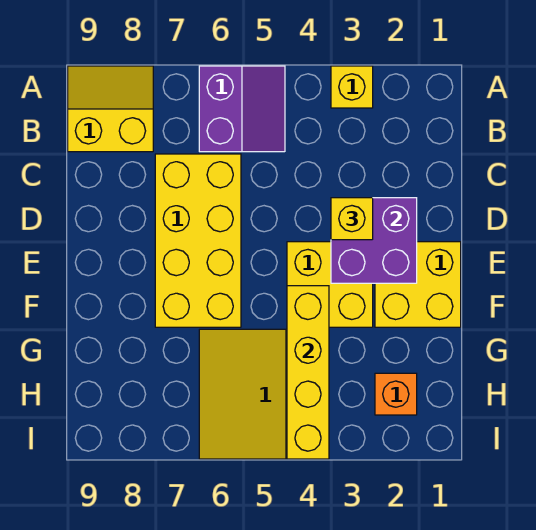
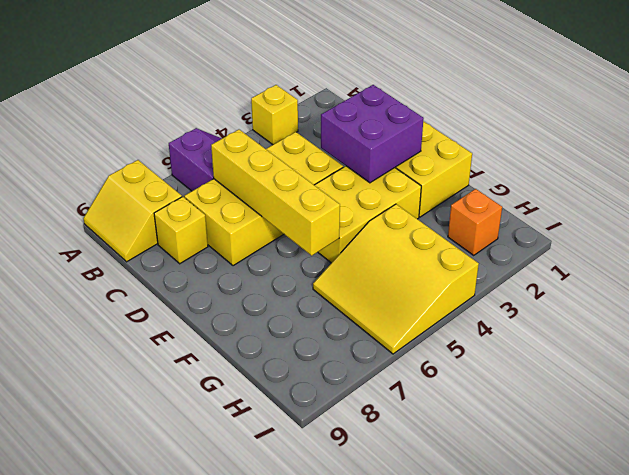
yellow slope A8:B9 level 1 top B -> yellow slope A8:B9 level 1 top 8
yellow brick C6:F7 level 1 -> yellow brick C4:D7 level 1
yellow brick D3 level 3 -> yellow brick C8 level 1
yellow brick E3:F4 level 1 -> yellow brick E3:F5 level 1
yellow brick F4:I4 level 2 -> yellow brick C6:F6 level 2

